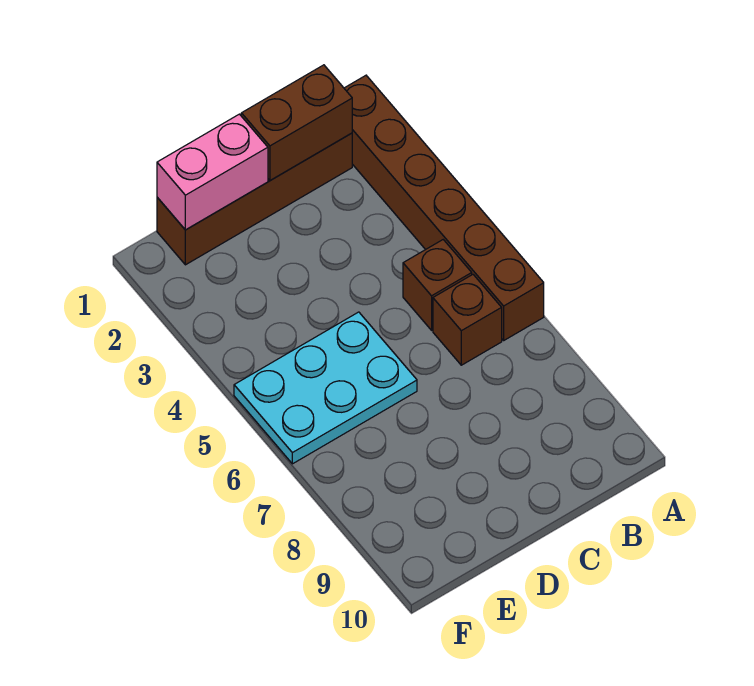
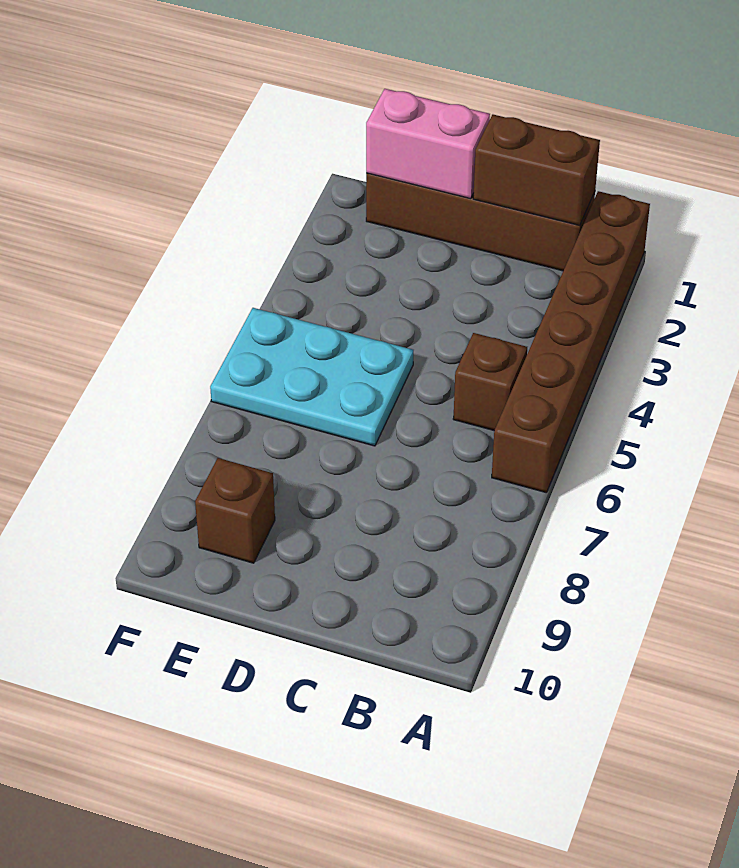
brown brick B6 level 1 -> brown brick E9 level 1

